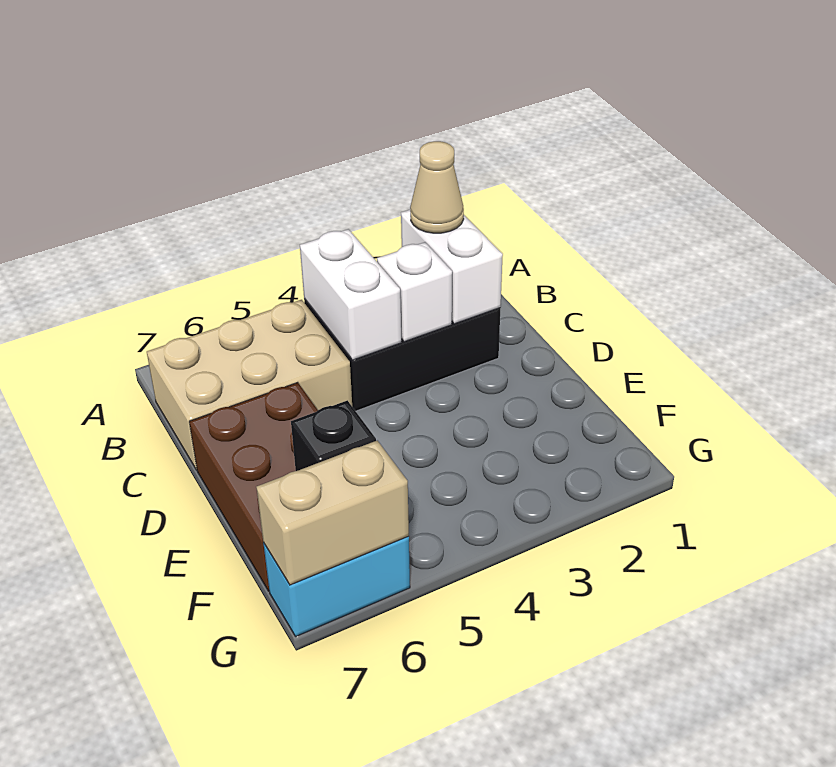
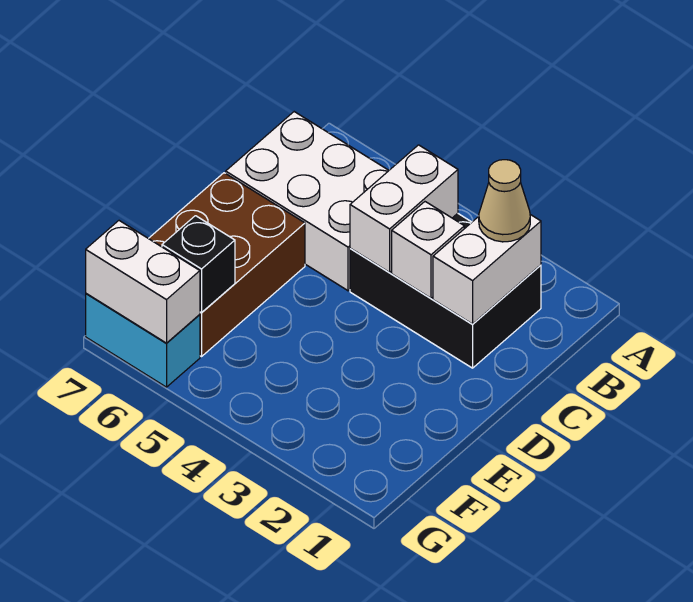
tan brick B5:C7 level 1 -> white brick B5:C7 level 1
tan brick G6:G7 level 2 -> white brick G6:G7 level 2

